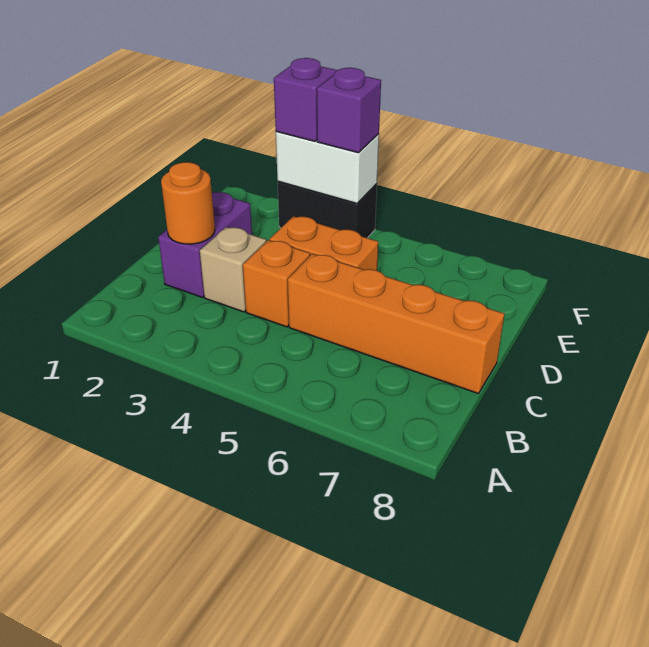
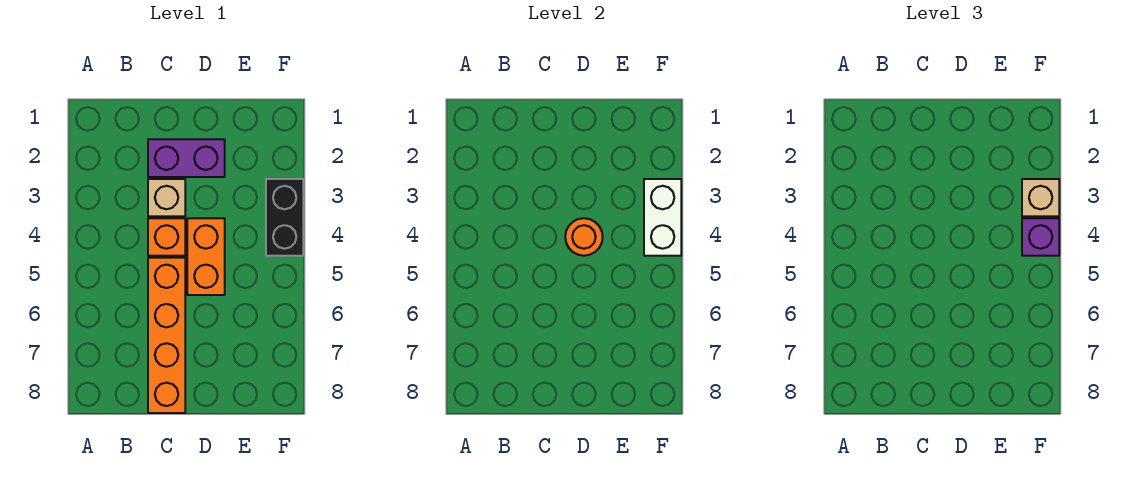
orange round brick C2 level 2 -> orange round brick D4 level 2
purple brick F3 level 3 -> tan brick F3 level 3

